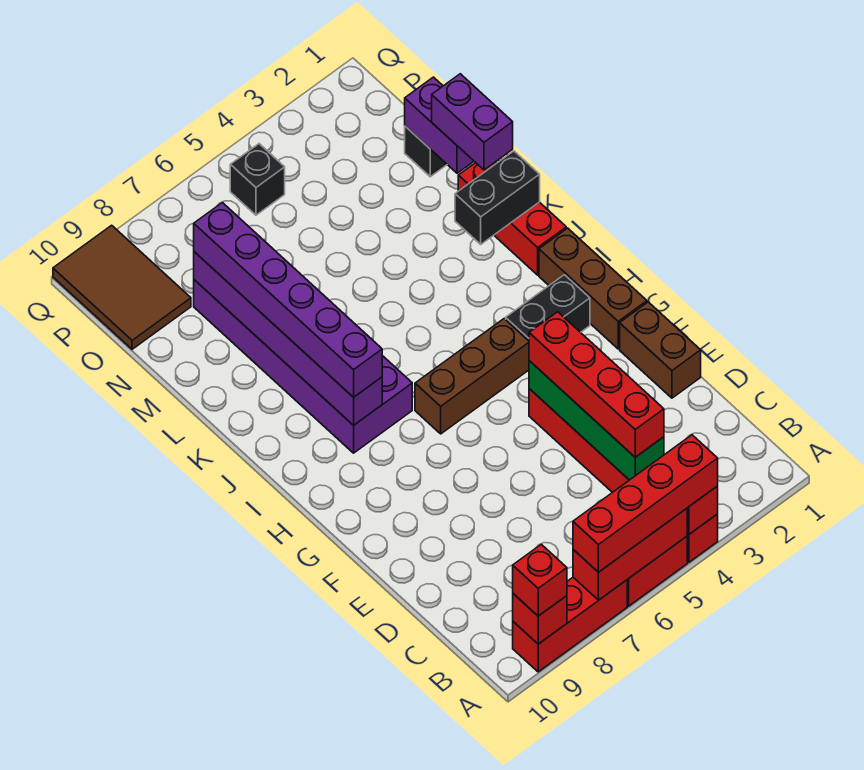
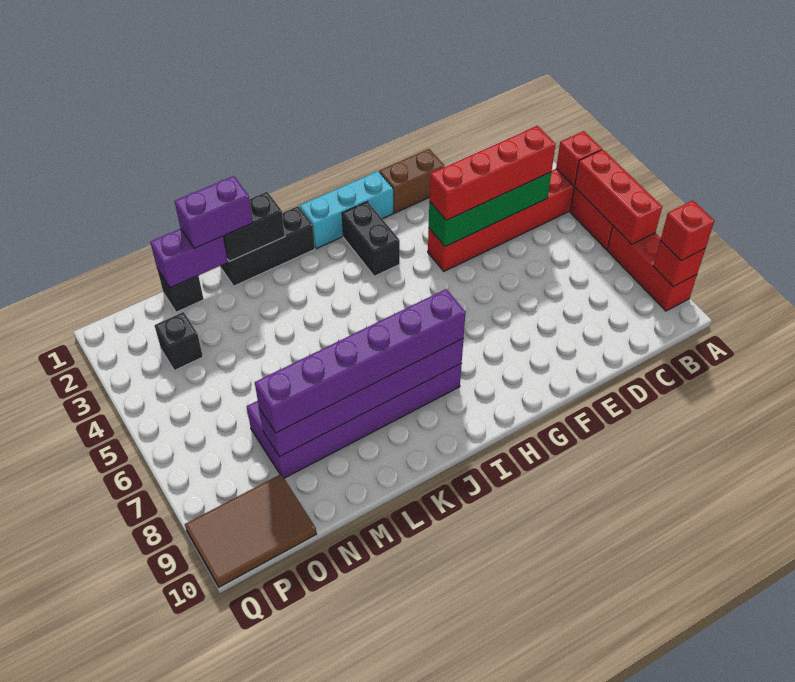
red brick A4:A7 level 3 -> none
brown brick G1:I1 level 1 -> cyan brick G1:I1 level 1
brown brick H4:H6 level 1 -> none
red brick J1:L1 level 1 -> black brick J1:L1 level 1
black brick K1:K2 level 2 -> black brick K1:L1 level 2
black brick P5 level 1 -> black brick O3 level 1

